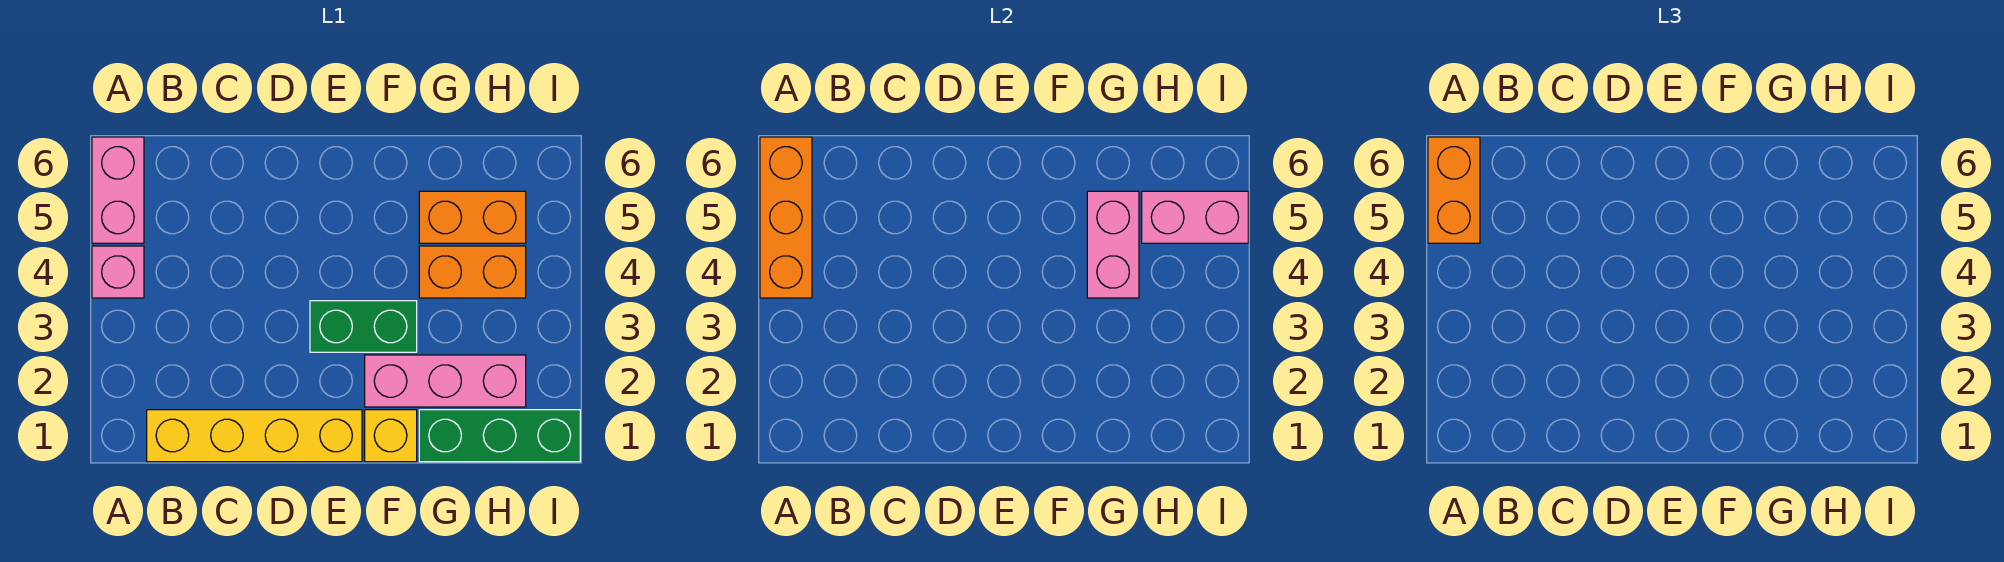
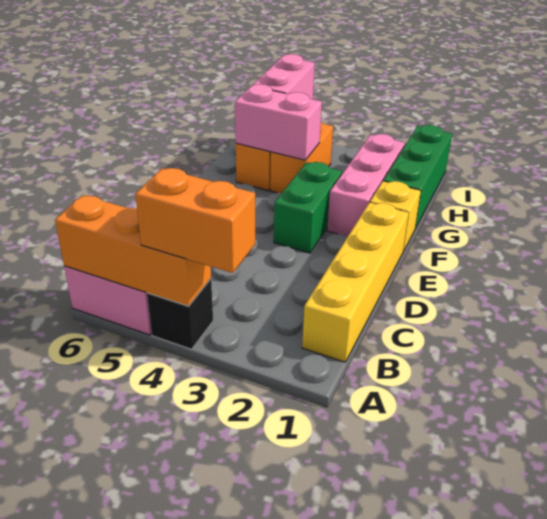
pink brick A4 level 1 -> black brick A4 level 1
orange brick A5:A6 level 3 -> orange brick A3:A4 level 3

